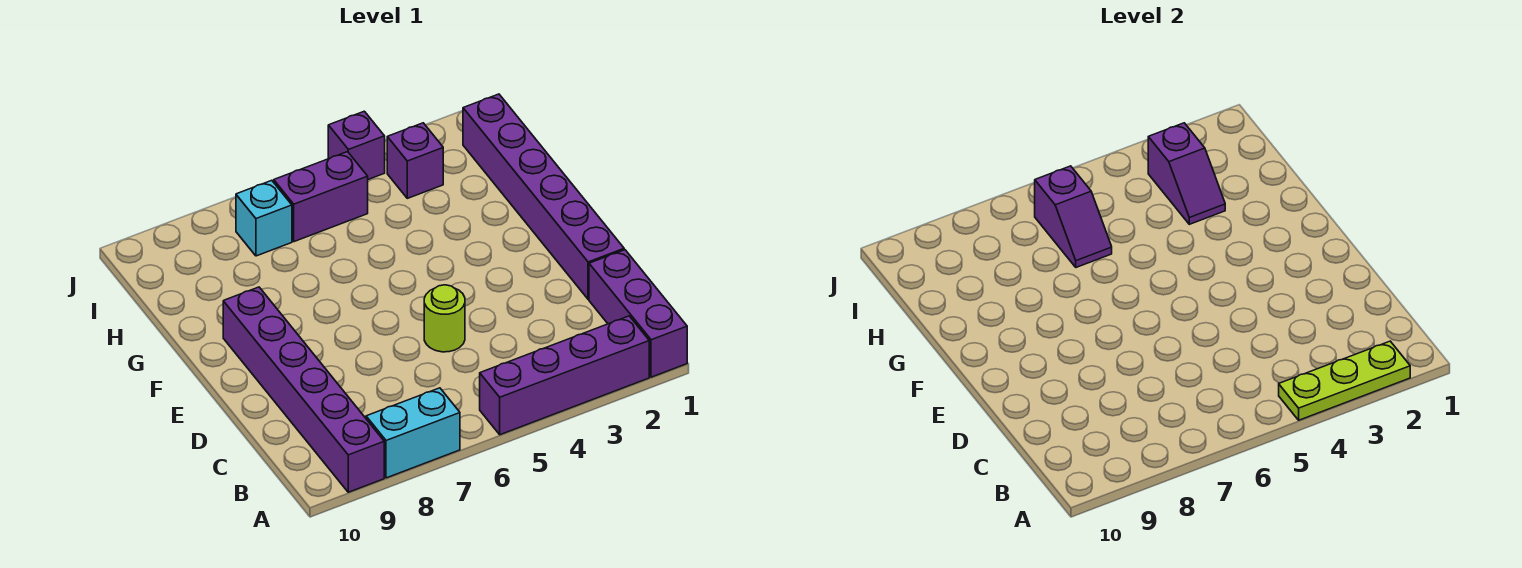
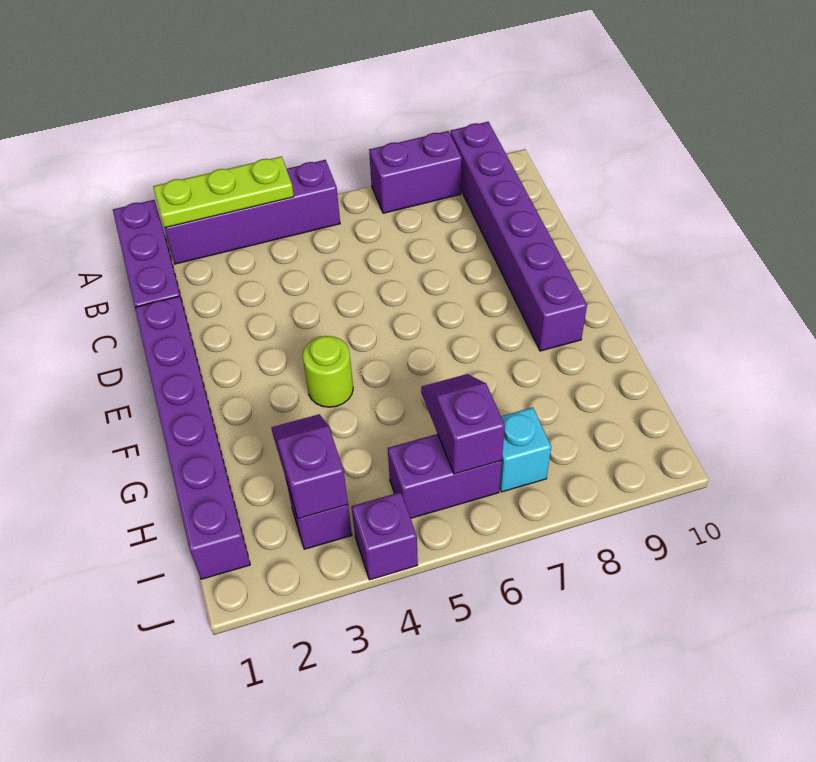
cyan brick A7:A8 level 1 -> purple brick A7:A8 level 1
lime round brick D5 level 1 -> lime round brick F4 level 1

